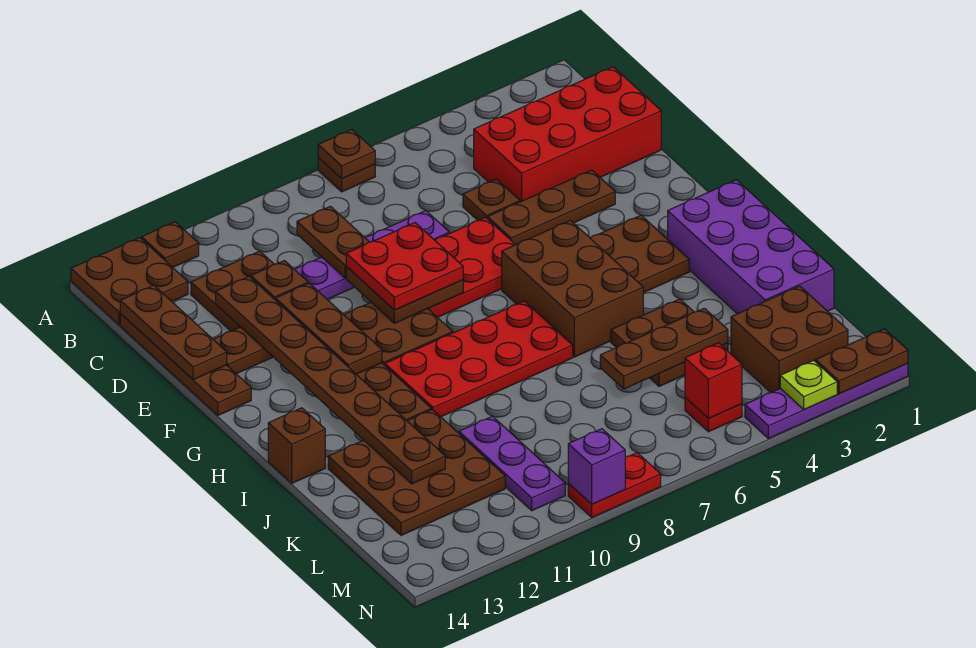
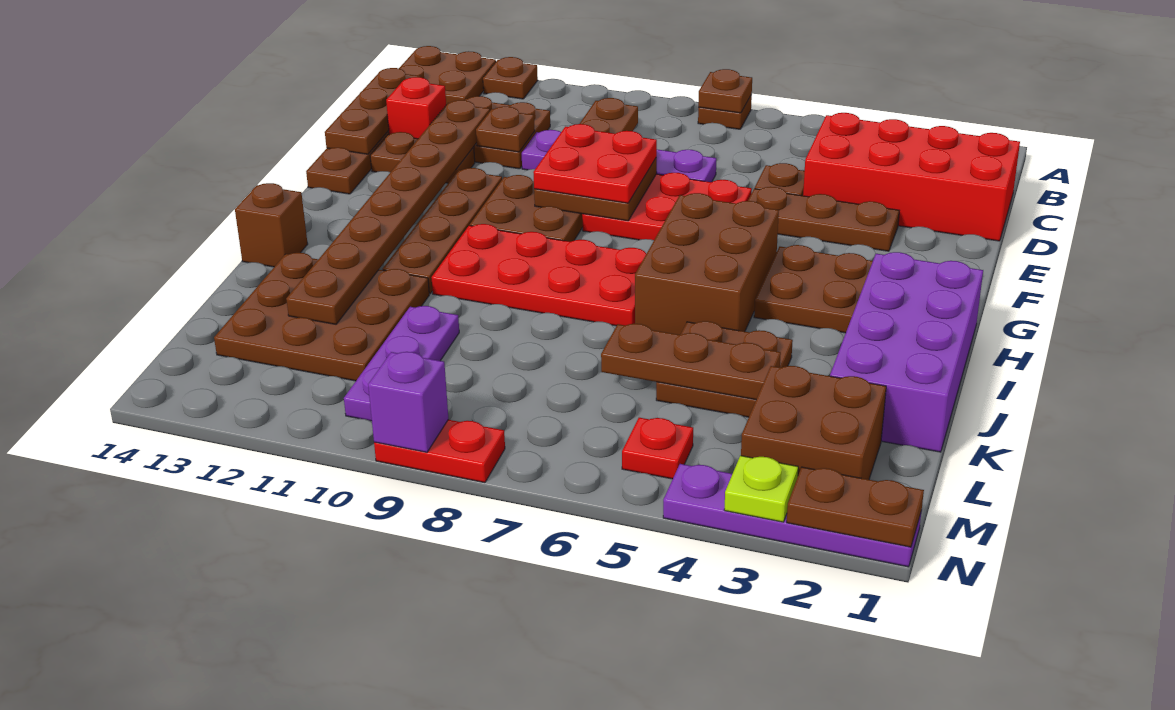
brown plate E11:G11 level 2 -> none
red brick M5 level 2 -> red brick D13 level 1

